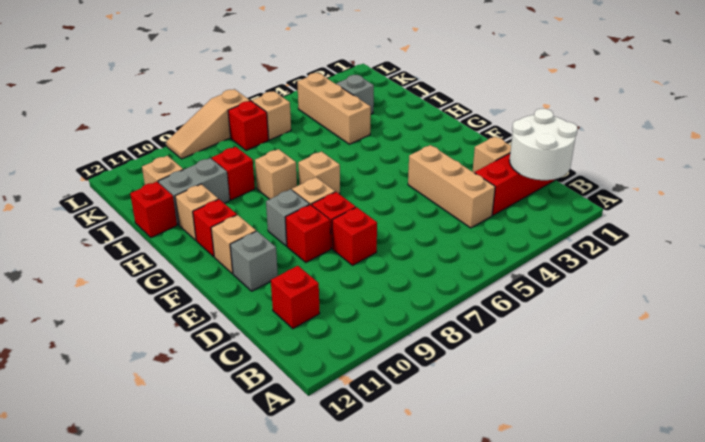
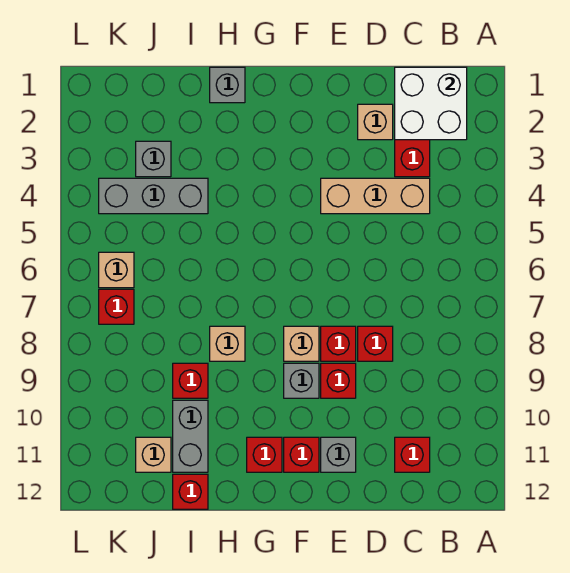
white round brick B1:C2 level 2 -> white brick B1:C2 level 2
tan brick F11 level 1 -> red brick F11 level 1
tan brick G7 level 1 -> none
none -> grey brick H1 level 1
tan brick H11 level 1 -> none
tan brick I4:K4 level 1 -> grey brick I4:K4 level 1
tan slope L7:L9 level 1 top 7 -> none

